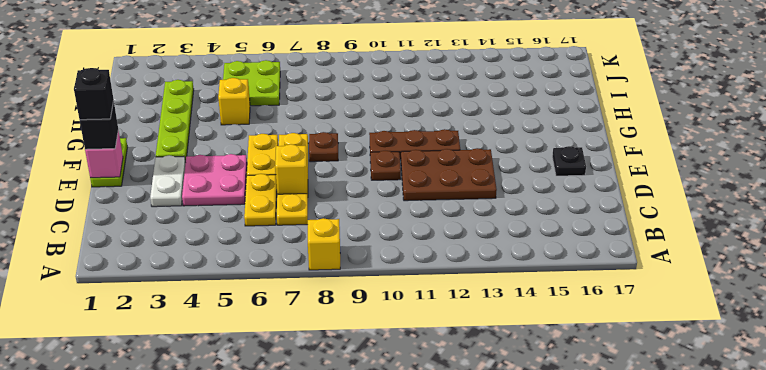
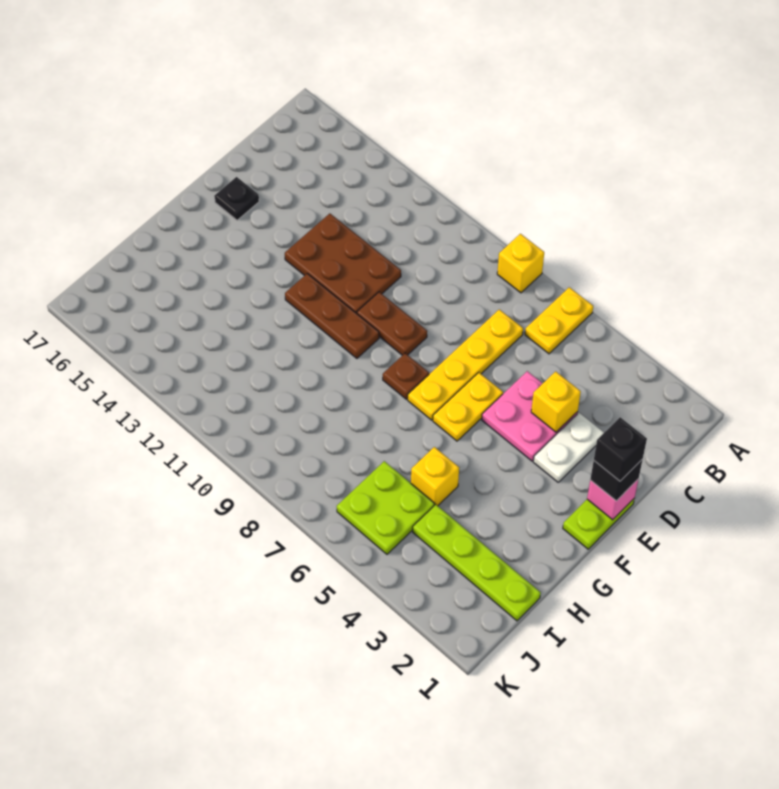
yellow plate C6:D6 level 1 -> yellow plate A6:B6 level 1
yellow brick D7 level 2 -> yellow brick D4 level 2
brown plate E10 level 1 -> brown plate E9:E10 level 1
lime plate F3:I3 level 1 -> lime plate I1:I4 level 1

